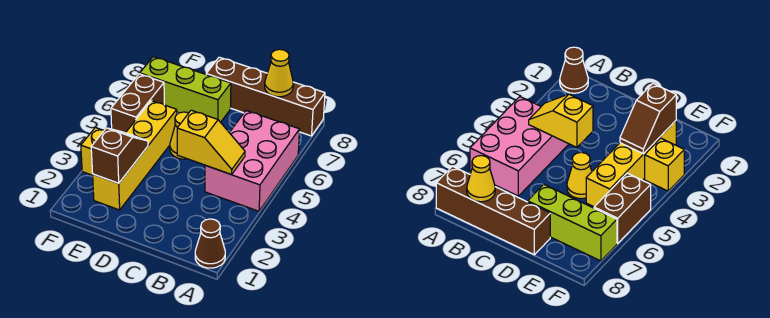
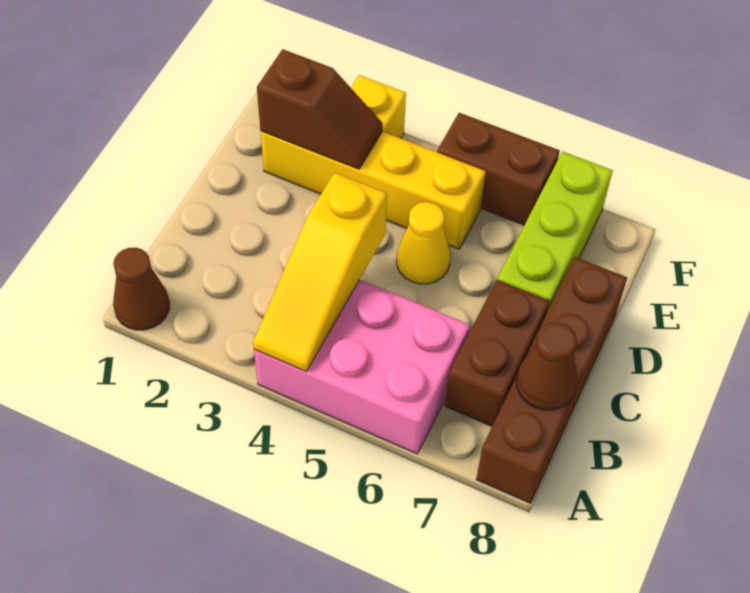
yellow slope B4:C4 level 2 top C -> yellow slope A4:C4 level 2 top C
none -> brown brick B7:C7 level 1
yellow cone B8 level 2 -> brown cone B8 level 2

